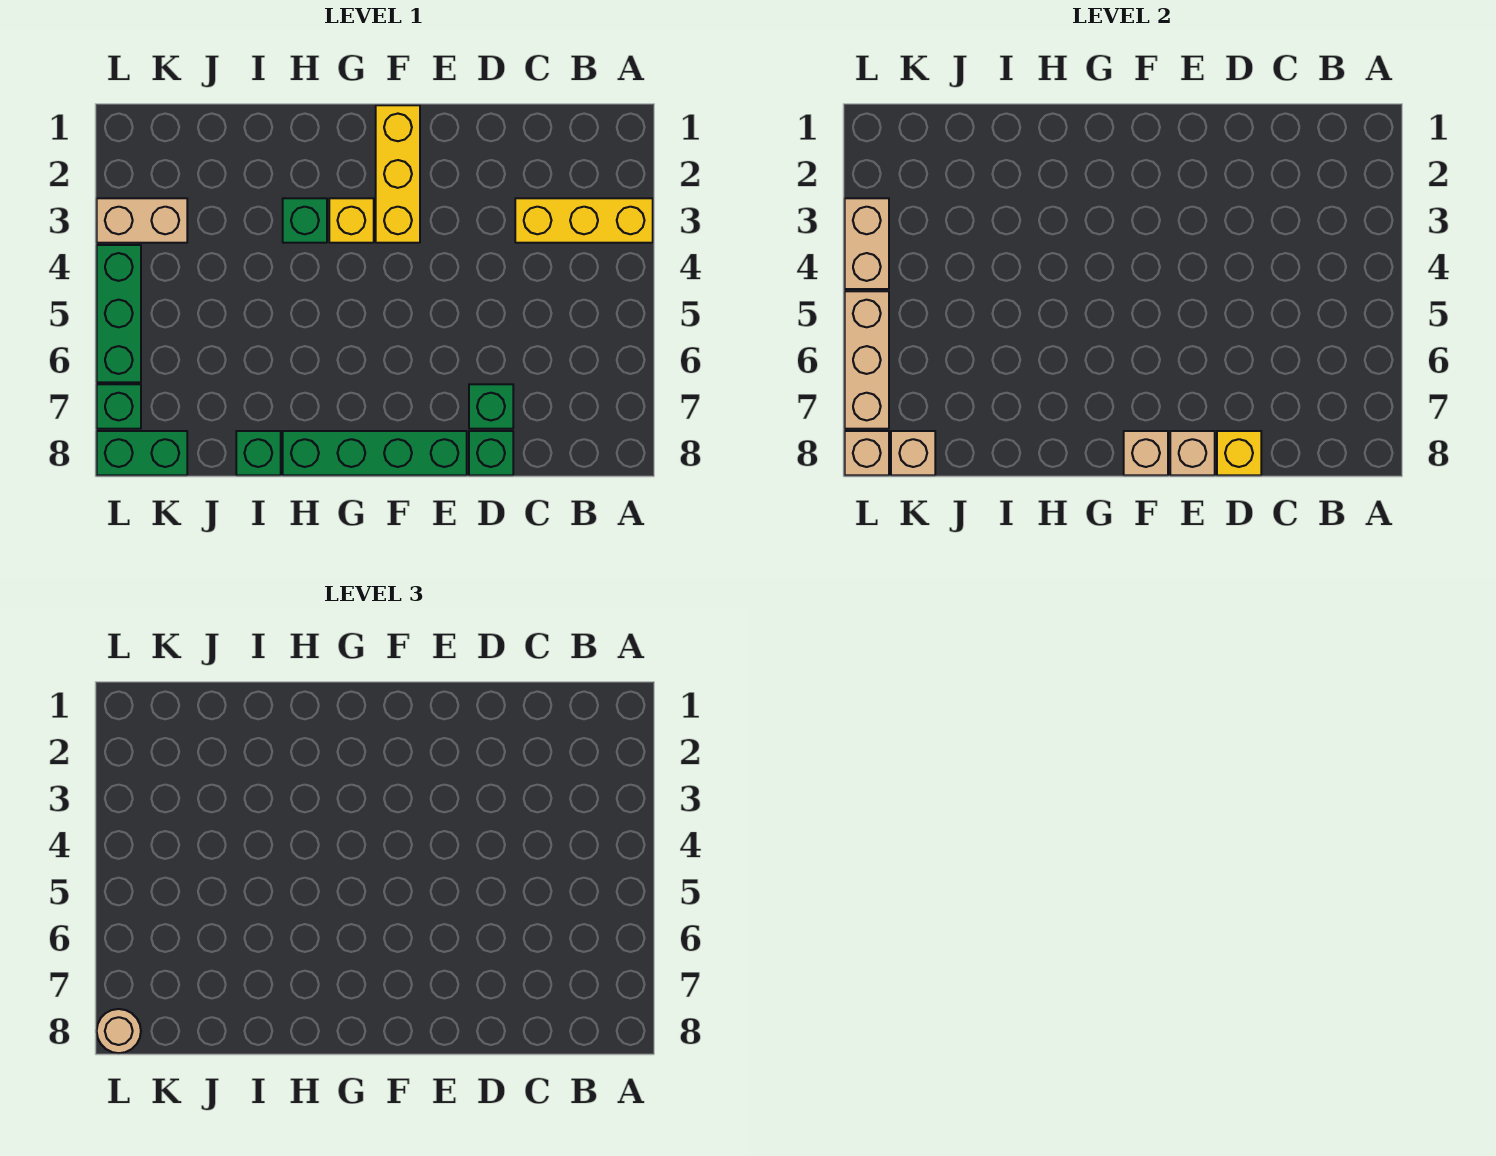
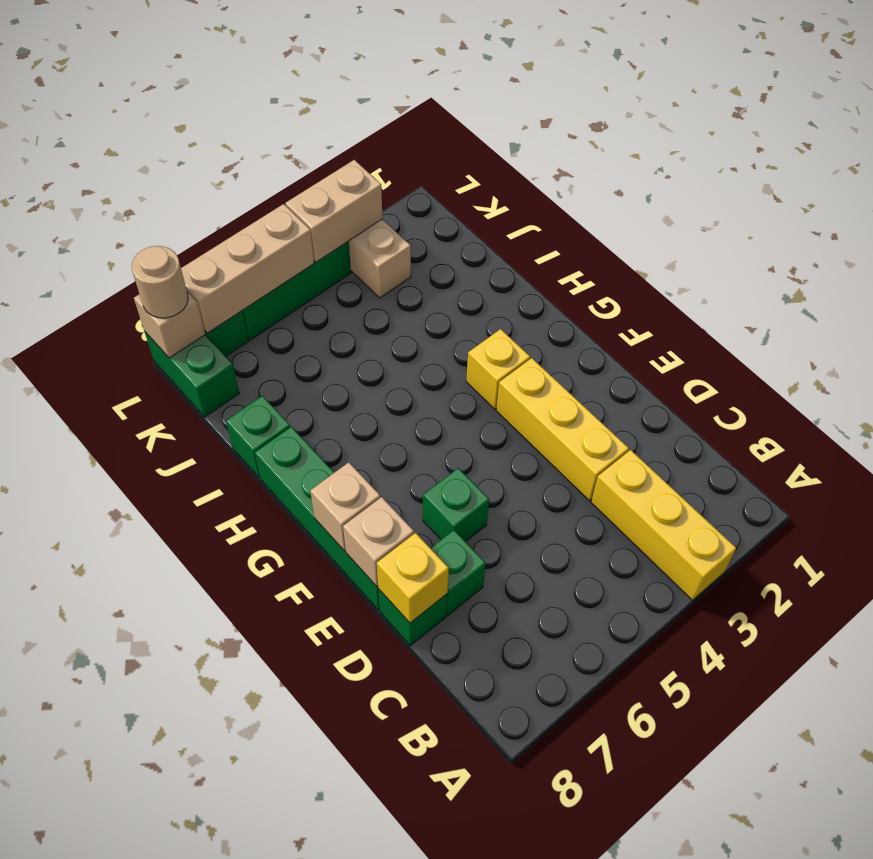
yellow brick F1:F3 level 1 -> yellow brick D3:F3 level 1
green brick H3 level 1 -> green brick E6 level 1
tan brick K8 level 2 -> none

